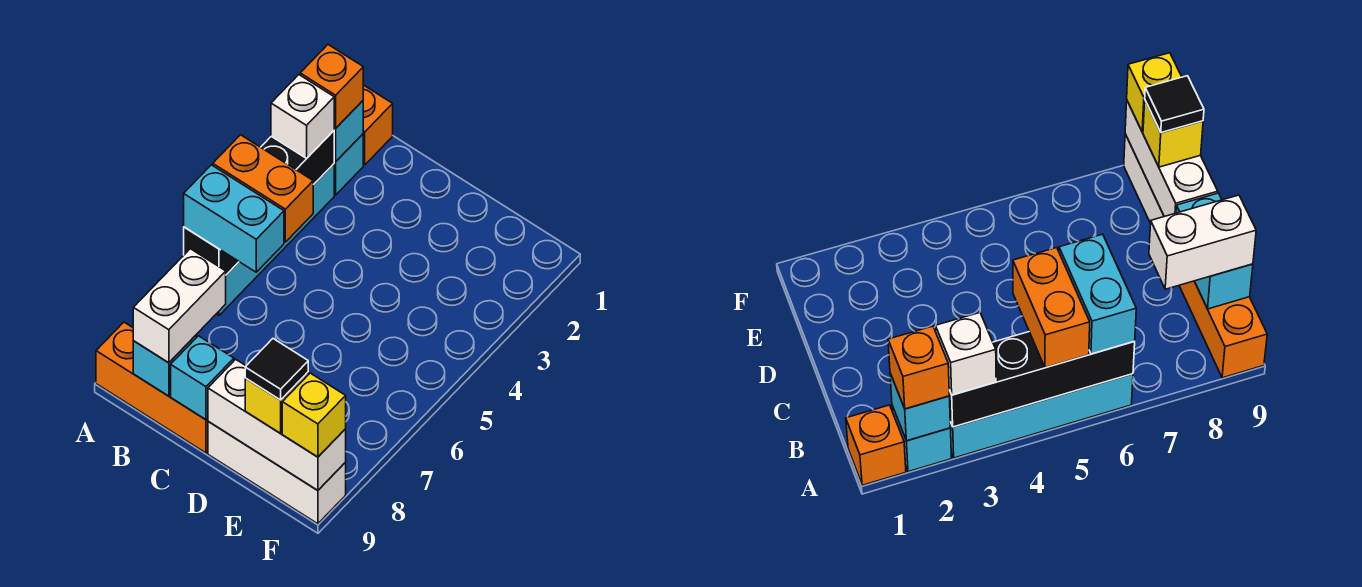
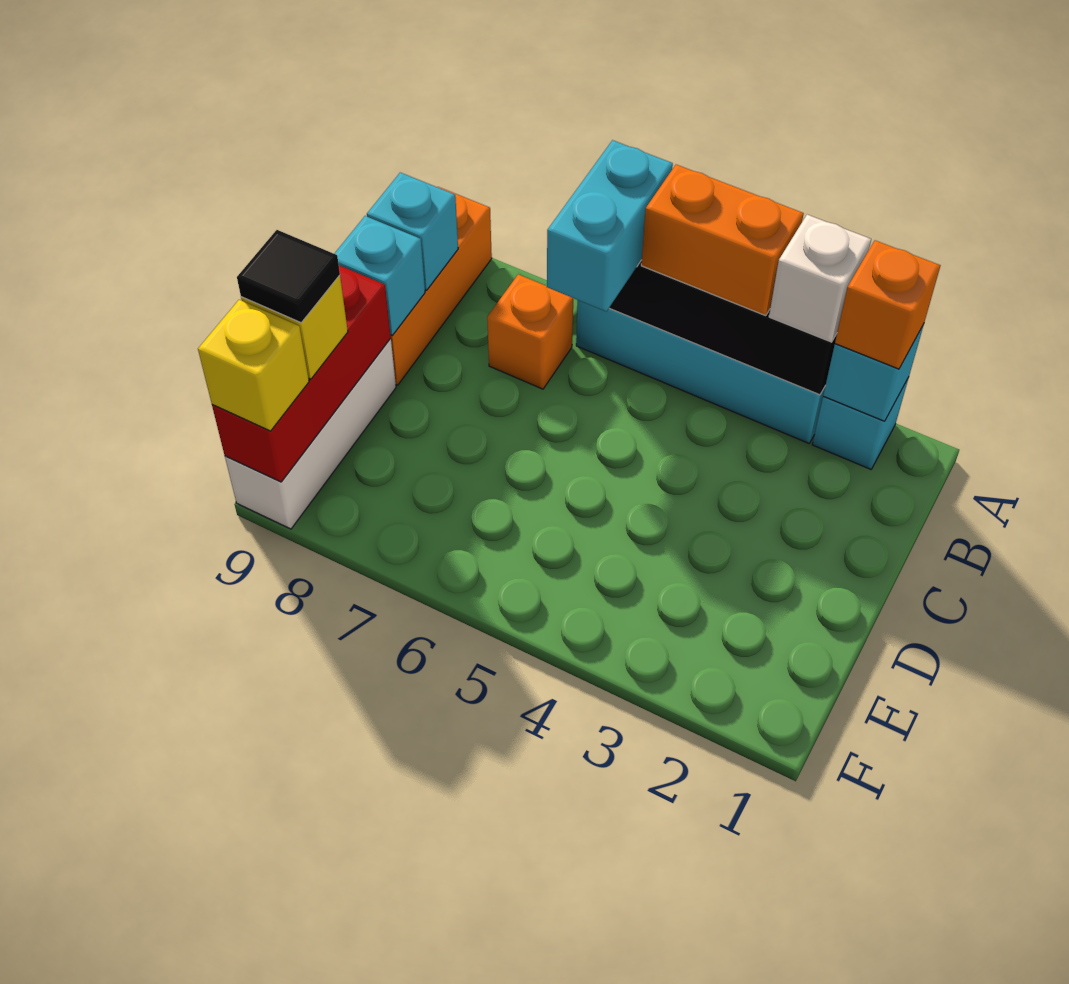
orange brick A1 level 1 -> orange brick B7 level 1
orange brick A5:B5 level 3 -> orange brick A4:A5 level 3
white brick B8:B9 level 3 -> none
white brick D9:F9 level 2 -> red brick D9:F9 level 2

